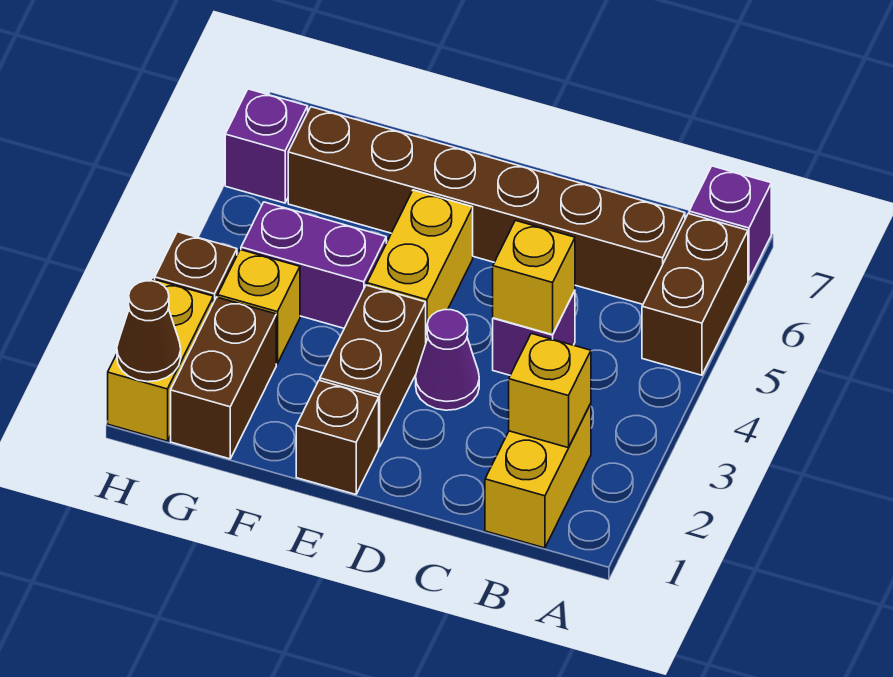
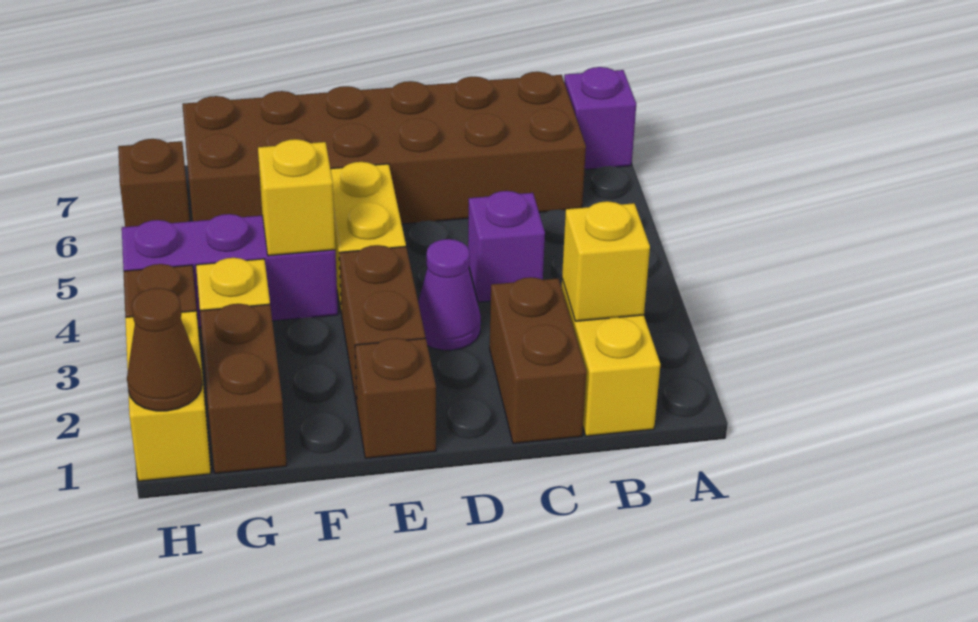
brown brick A5:A6 level 1 -> brown brick C1:C2 level 1
brown brick B6:G6 level 1 -> brown brick B6:G7 level 1
yellow brick C4 level 2 -> yellow brick F4 level 2
purple brick F4:G4 level 1 -> purple brick F4:H4 level 1
purple brick H6 level 1 -> brown brick H6 level 1

